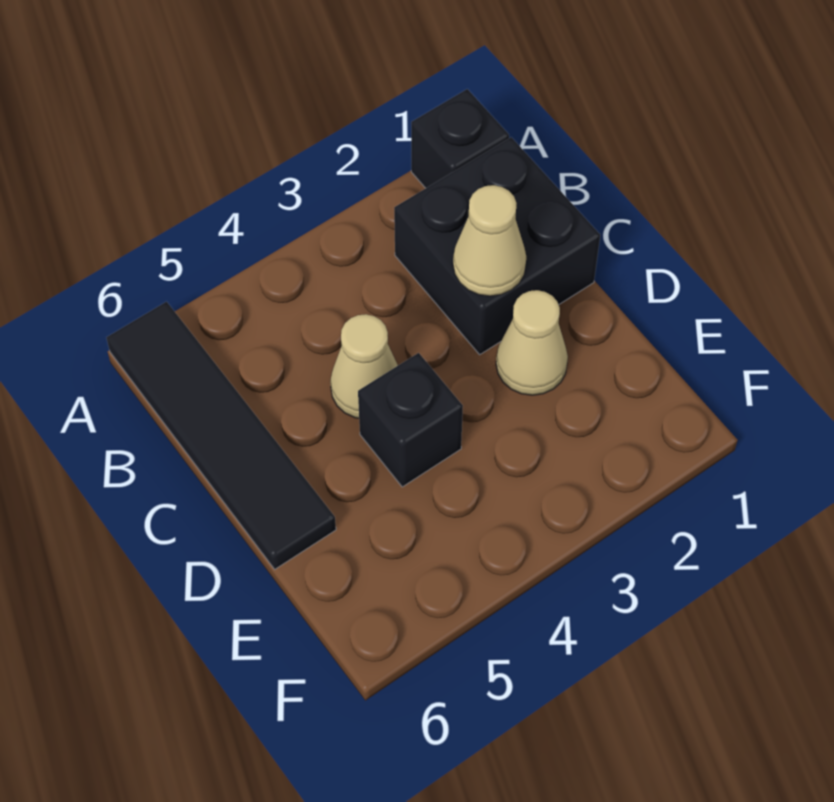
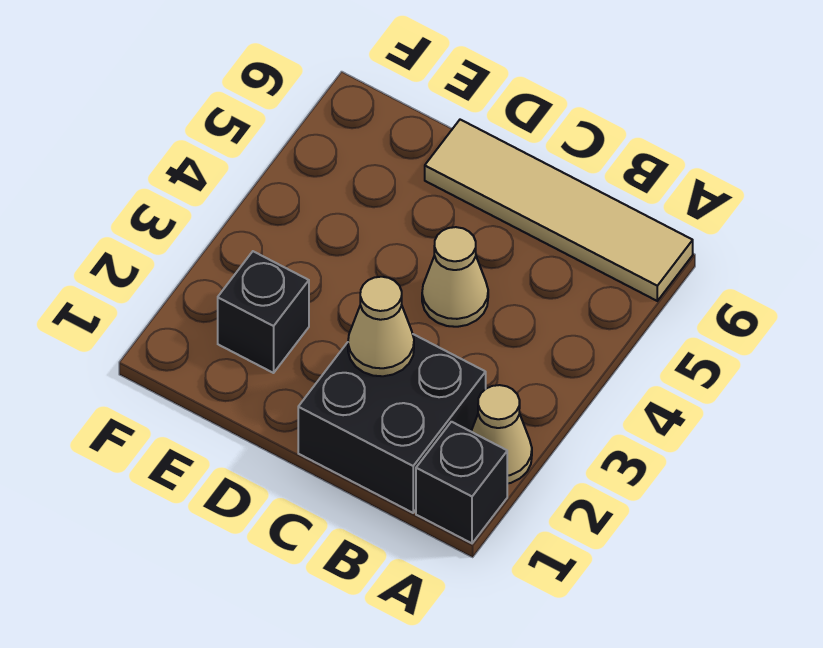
black tile A6:D6 level 1 -> tan tile A6:D6 level 1
tan cone D2 level 1 -> tan cone A2 level 1
black brick D4 level 1 -> black brick E2 level 1

